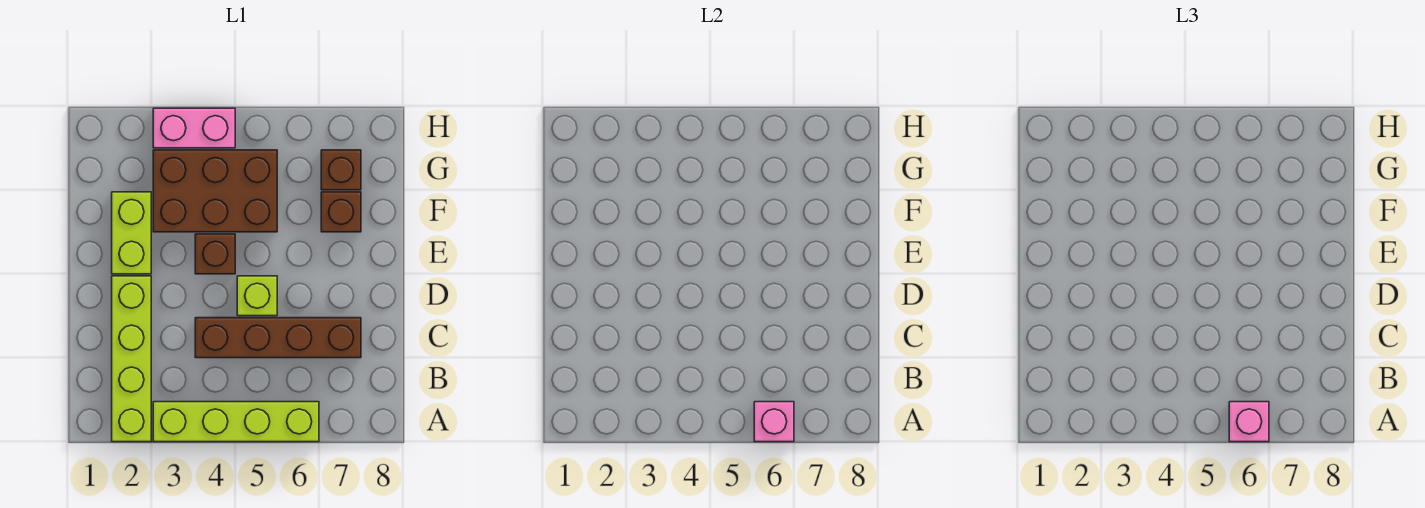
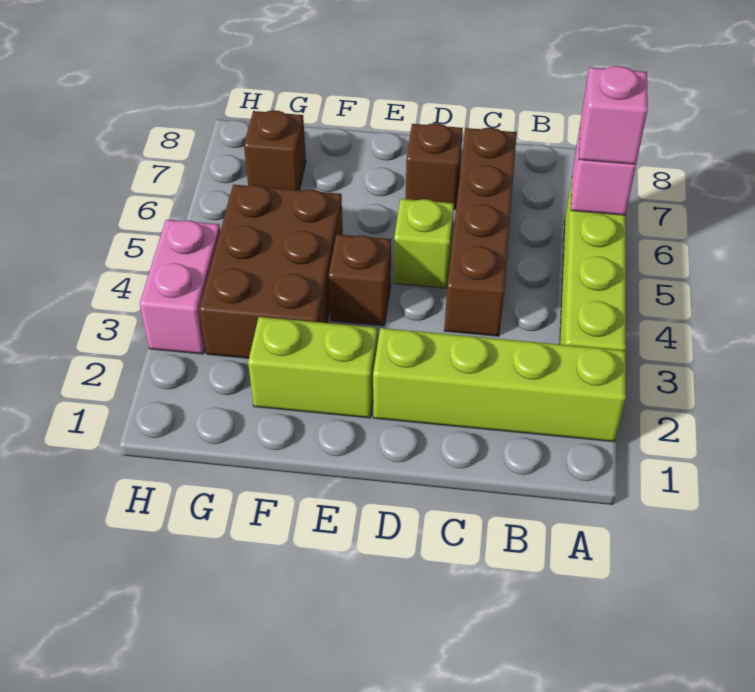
brown brick F7 level 1 -> brown brick D7 level 1

